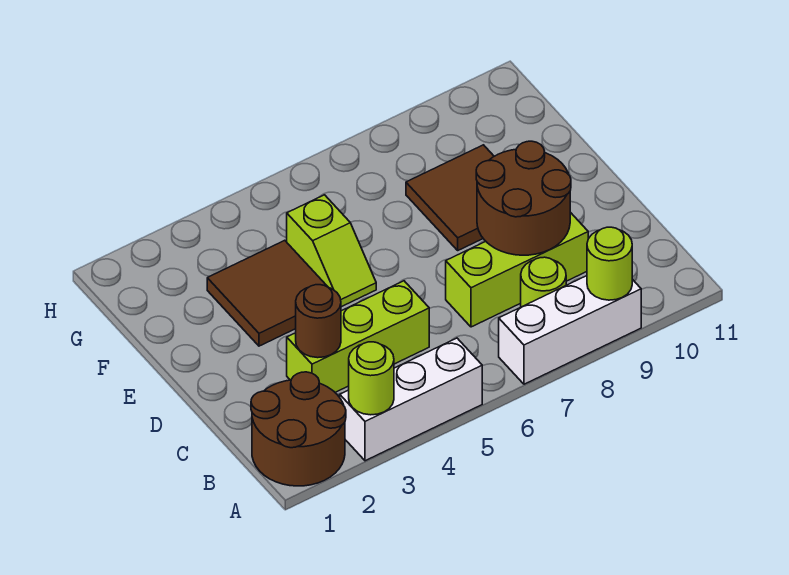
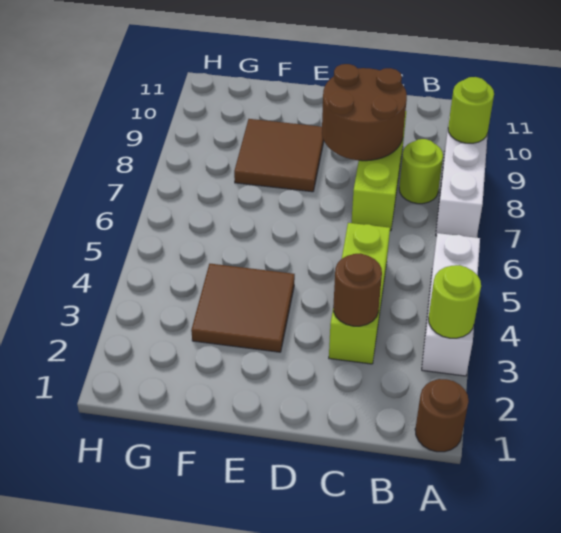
brown round brick A1:B2 level 1 -> brown round brick A1 level 1
lime slope E5:F5 level 1 top F -> none

